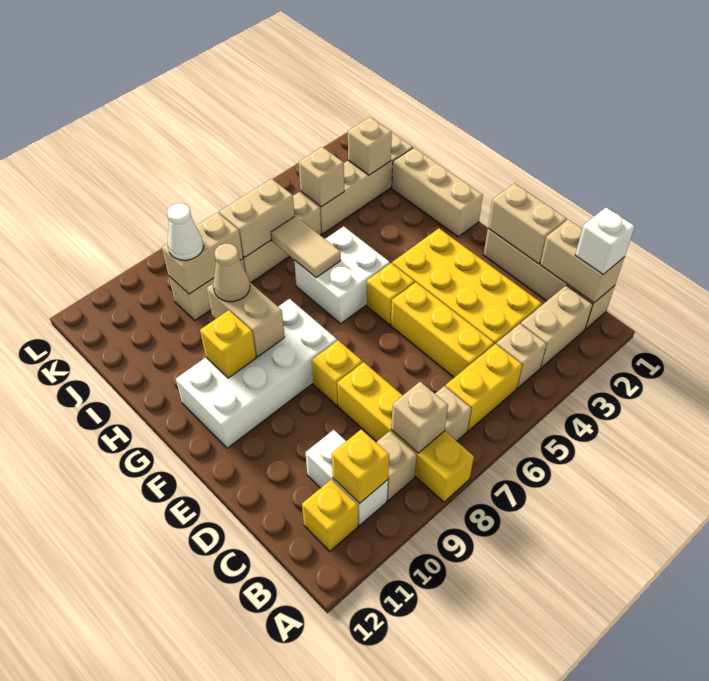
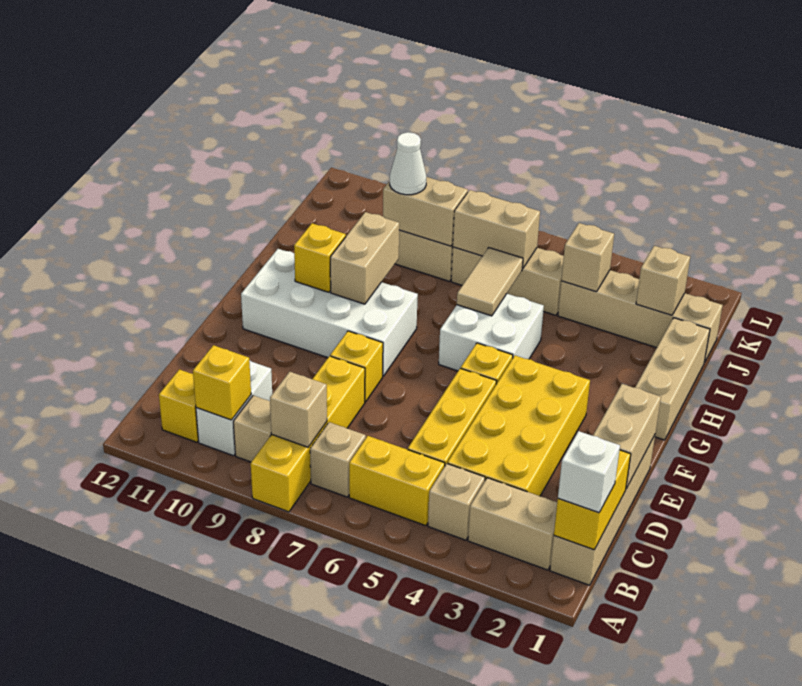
tan brick B1:C1 level 2 -> yellow brick B1:C1 level 2
tan cone H9 level 3 -> none

